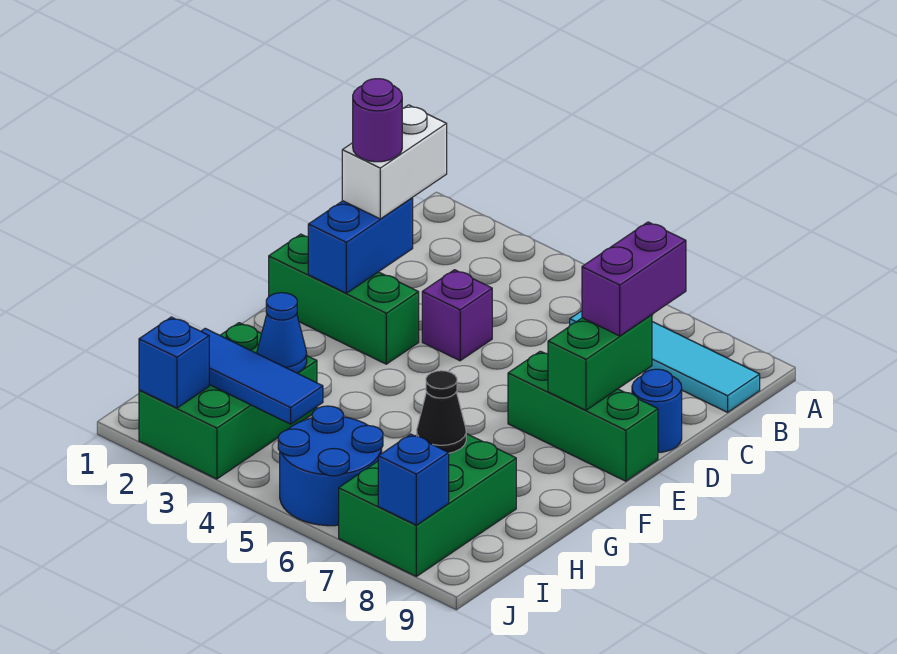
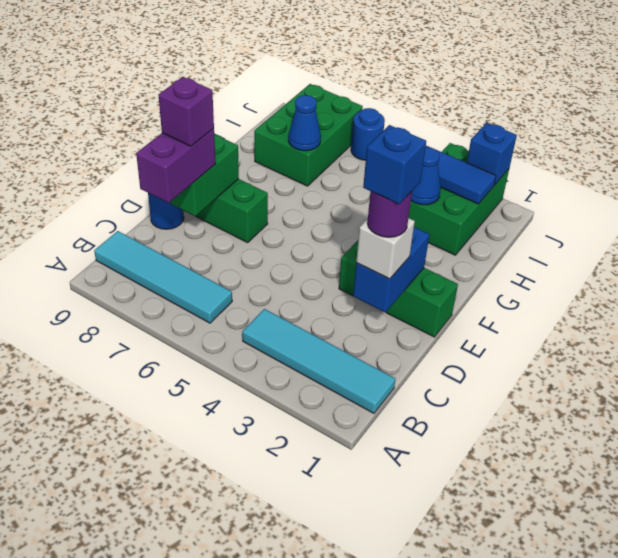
none -> cyan tile B1:B4 level 1
white brick C2:D2 level 3 -> white brick D2 level 3
purple brick D4 level 1 -> purple brick D8 level 4
black cone H7 level 2 -> blue cone H7 level 2
blue round brick I5:J6 level 1 -> blue round brick J6 level 1
blue brick J8 level 2 -> blue brick D2 level 5

